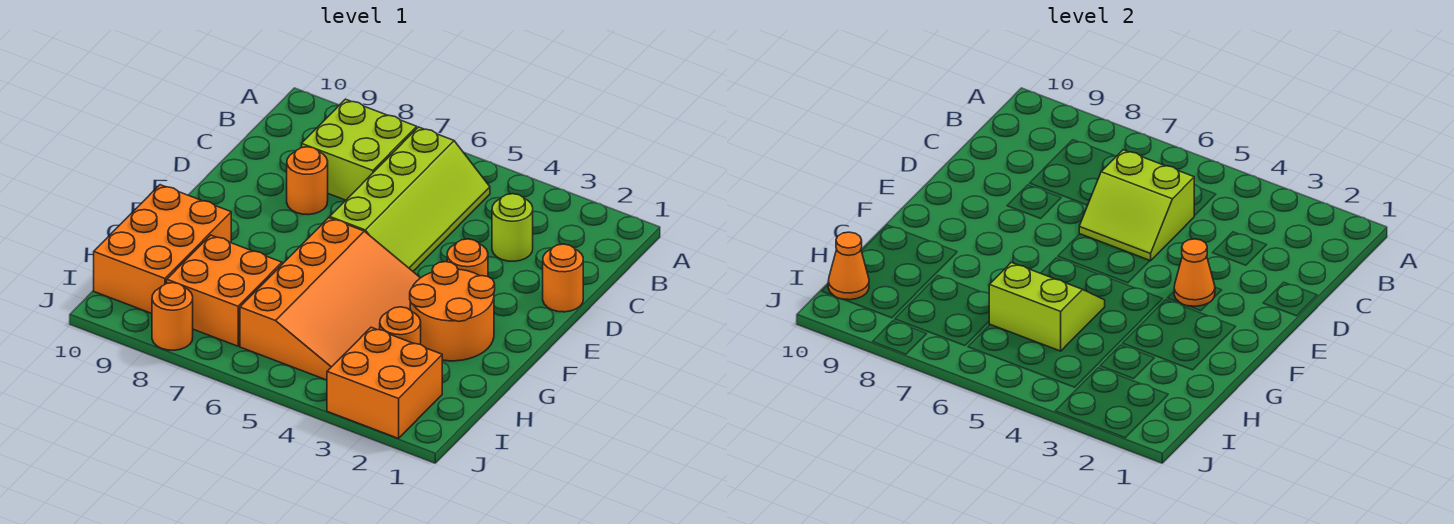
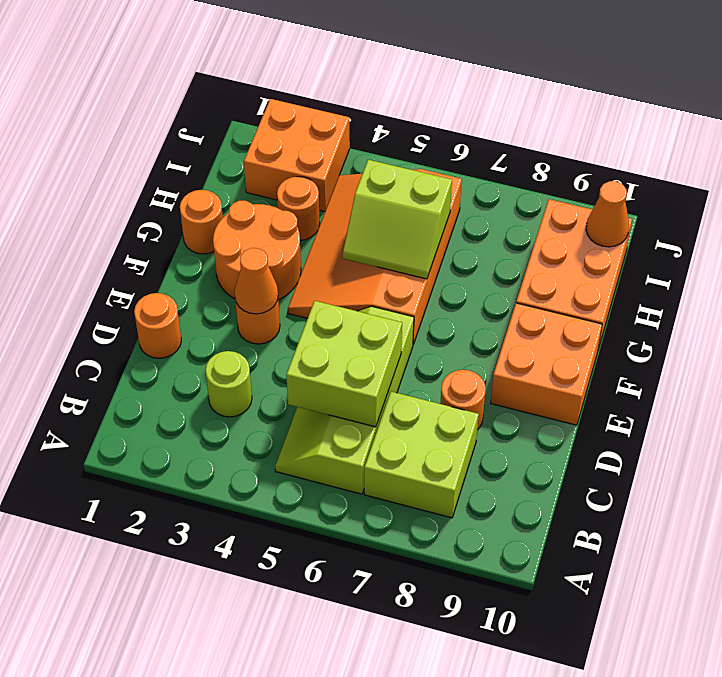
lime slope C5:D6 level 2 top C -> lime brick C5:D6 level 2
orange brick H7:I8 level 1 -> orange brick E9:F10 level 1
orange round brick J8 level 1 -> orange round brick G1 level 1

